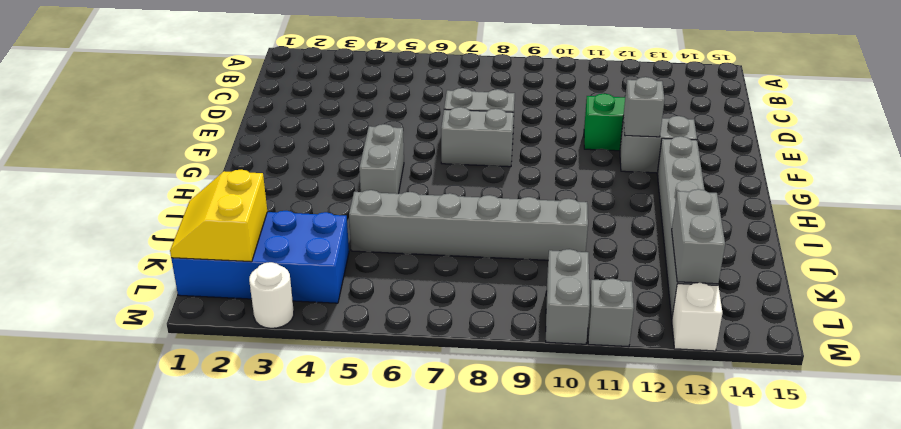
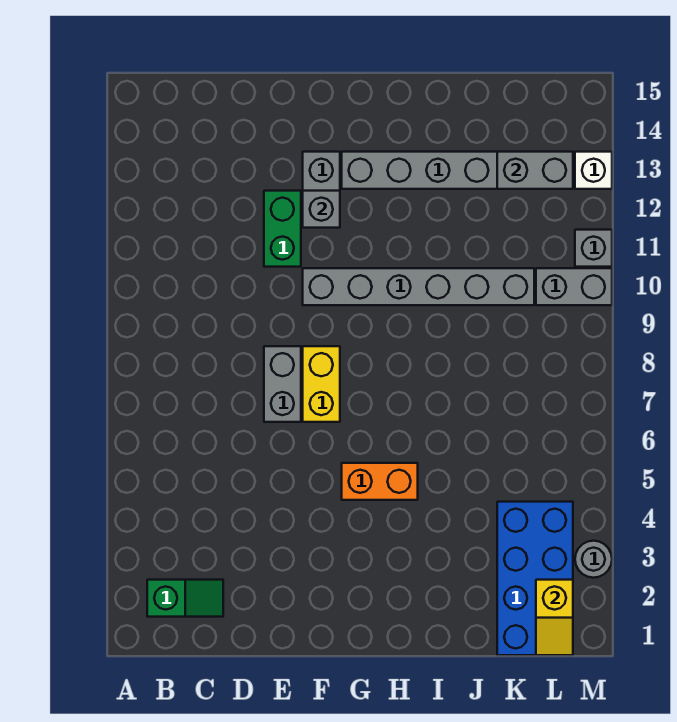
none -> green slope B2:C2 level 1 top B
grey brick F7:F8 level 1 -> yellow brick F7:F8 level 1
grey brick G5:H5 level 1 -> orange brick G5:H5 level 1
grey brick J5:J10 level 1 -> grey brick F10:K10 level 1
yellow slope K1:L2 level 2 top 2 -> yellow slope L1:L2 level 2 top 2
white round brick M3 level 1 -> grey round brick M3 level 1

